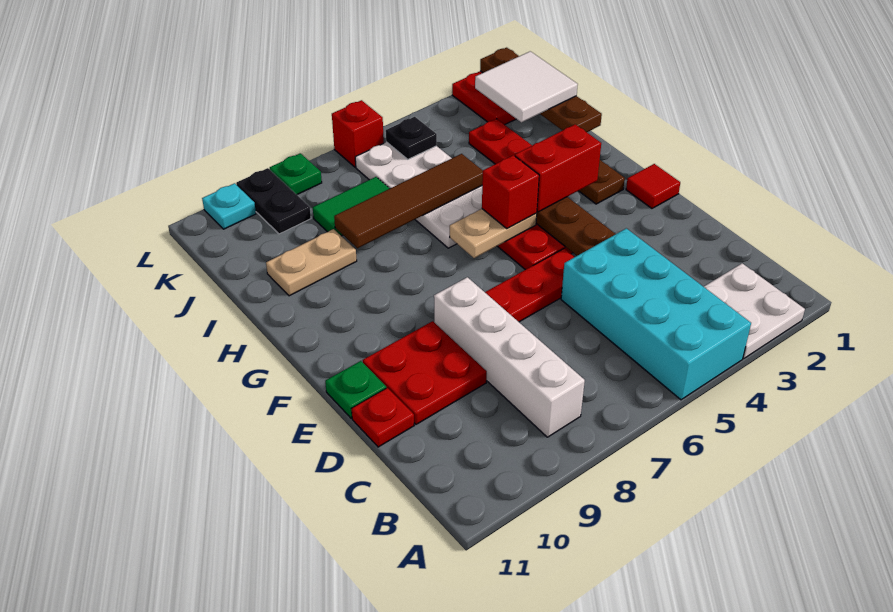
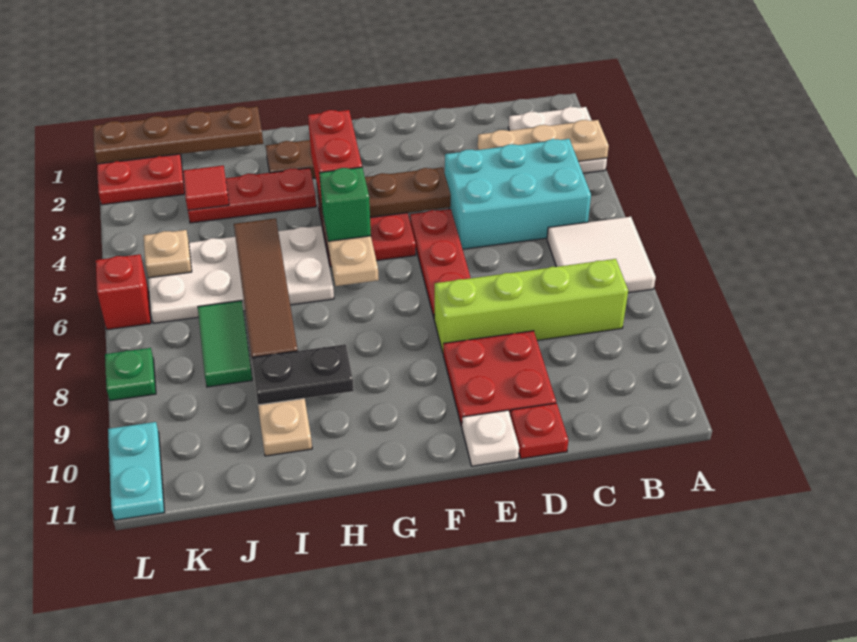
none -> tan plate A3:C3 level 2
cyan brick A4:D5 level 1 -> cyan brick B4:D5 level 1
white brick B8:E8 level 1 -> lime brick B8:E8 level 1
green plate E11 level 1 -> white plate E11 level 1
red tile F1 level 1 -> red tile J3 level 2
red brick G5 level 3 -> green brick G5 level 3
white tile J1:K2 level 3 -> white tile A6:B7 level 1
black plate K5 level 2 -> tan plate K5 level 2
black plate K9:L9 level 1 -> black plate H9:I9 level 2
cyan plate L10 level 1 -> cyan plate L10:L11 level 1

